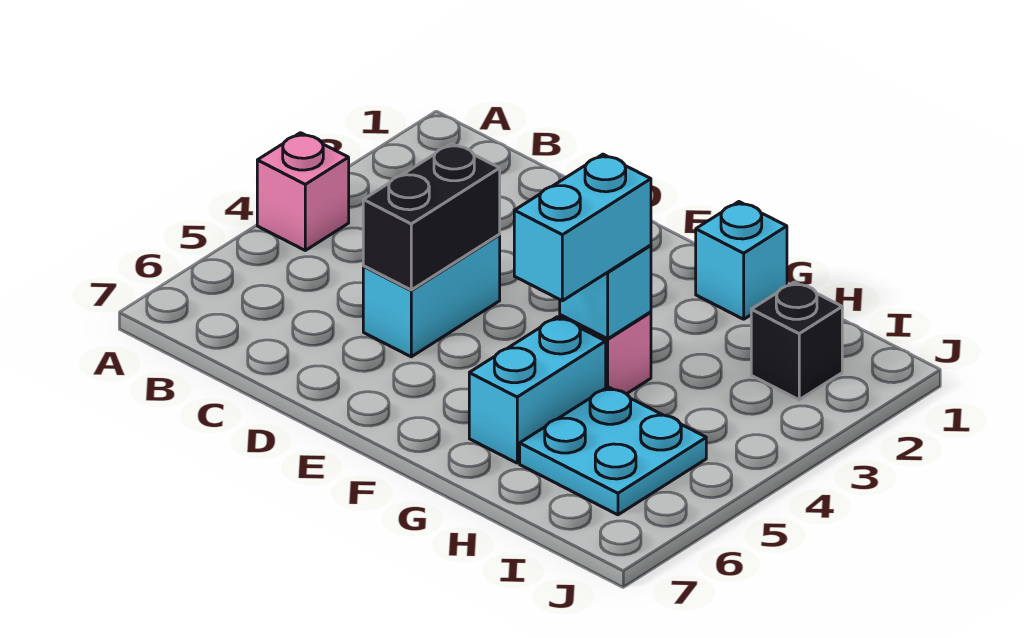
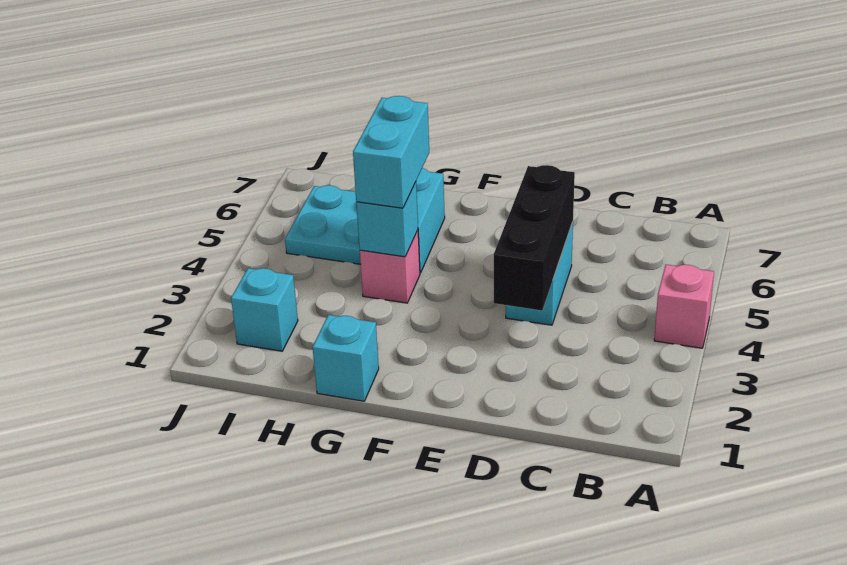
black brick D4:D5 level 2 -> black brick D3:D5 level 2
black brick I2 level 1 -> cyan brick I2 level 1

